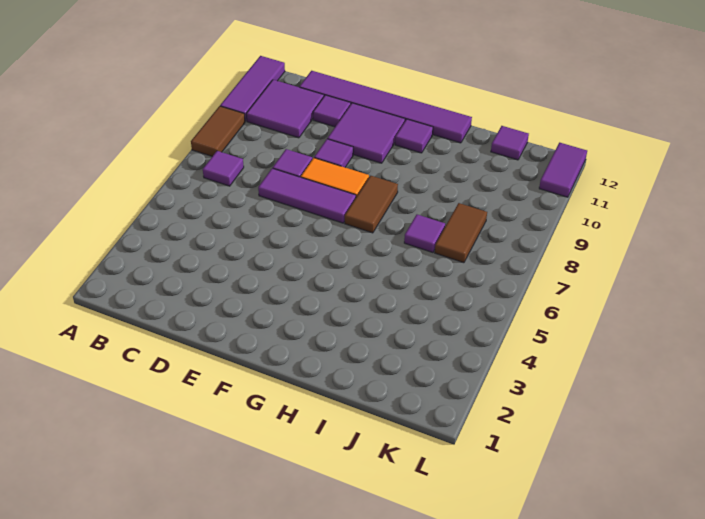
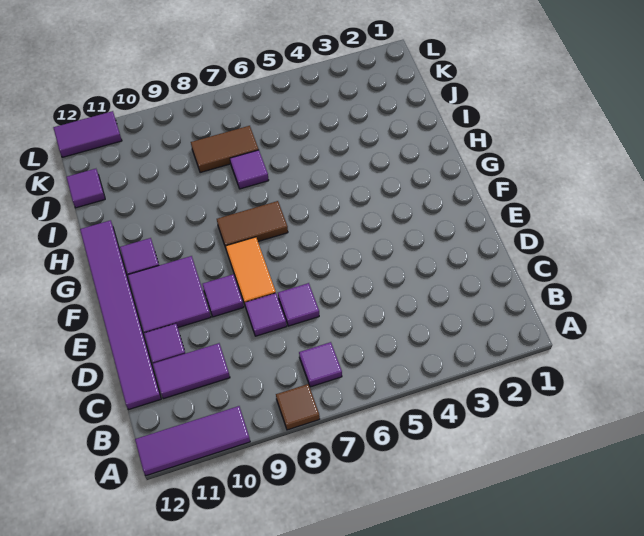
brown tile A8:A9 level 1 -> brown tile A8 level 1
purple tile B10:C11 level 1 -> purple tile C10:C11 level 1
purple tile D7:F7 level 1 -> purple tile D7 level 1

